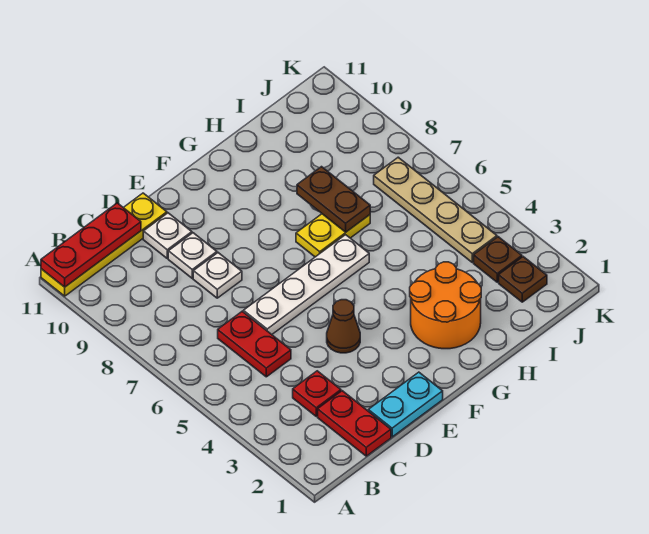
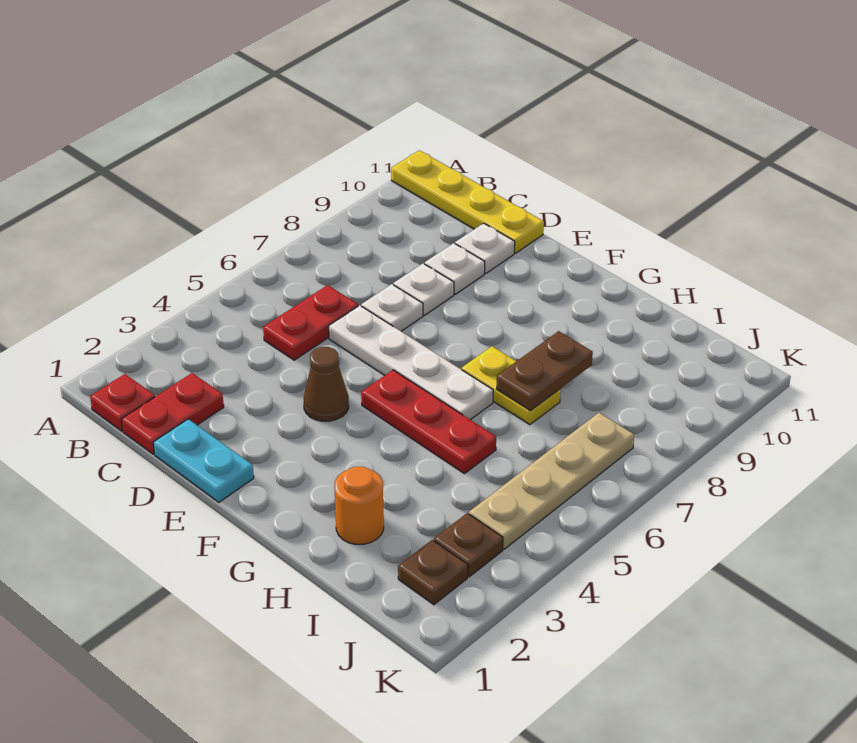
red plate A11:C11 level 2 -> red plate F5:H5 level 1
red plate C3 level 1 -> red plate B1 level 1
none -> white plate D7 level 1
orange round brick G2:H3 level 1 -> orange round brick H2 level 1

